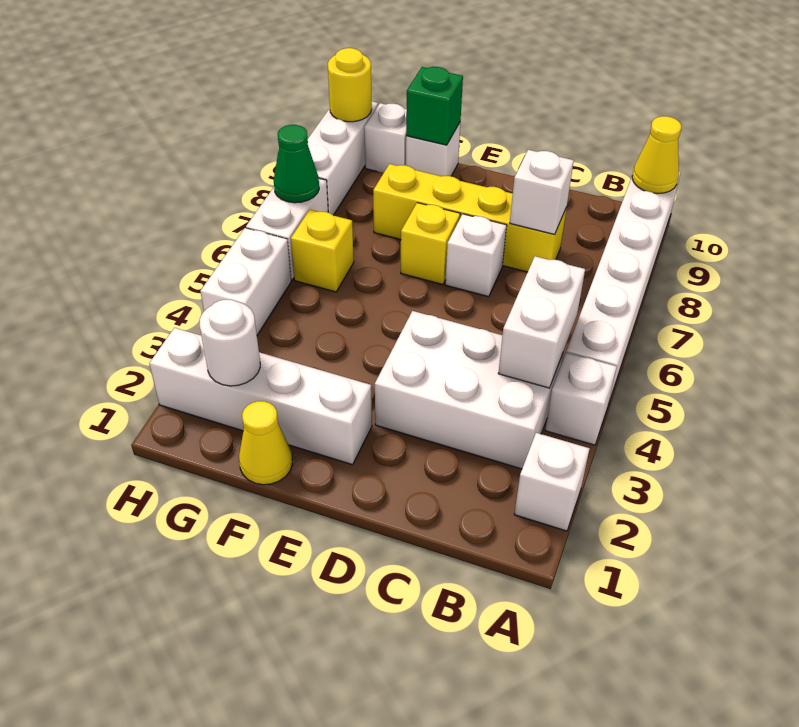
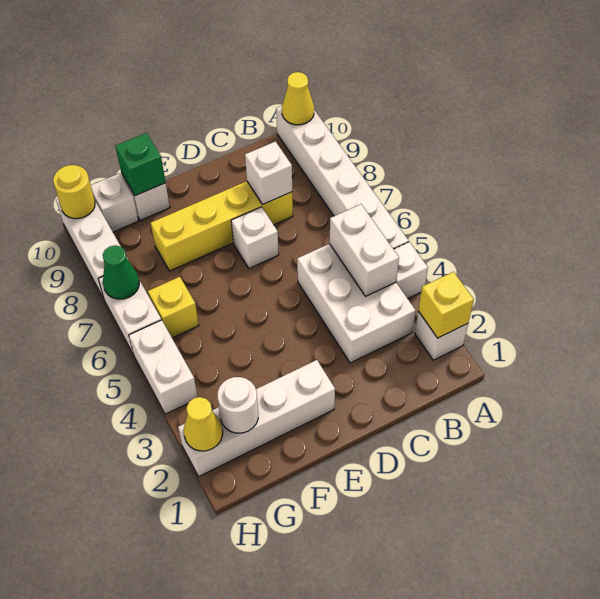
white brick B3:D4 level 1 -> white brick B3:C5 level 1
yellow brick E7 level 1 -> yellow brick A2 level 2
yellow cone F1 level 1 -> yellow cone H2 level 2

